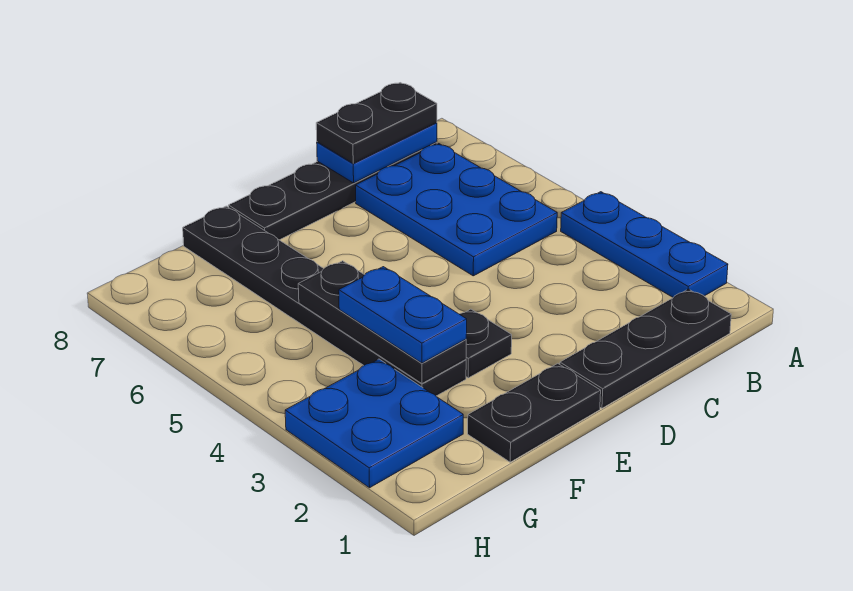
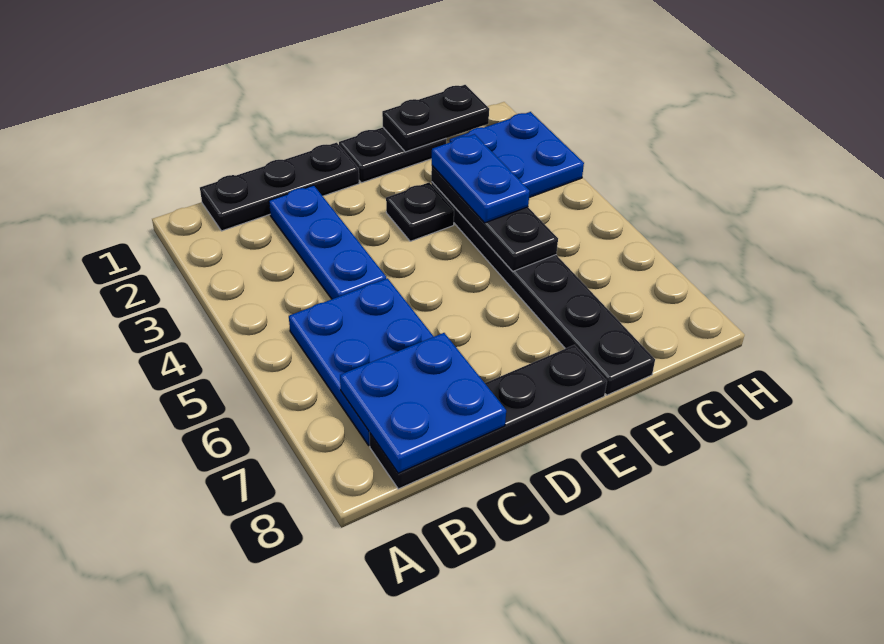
blue plate A2:A4 level 1 -> blue plate C2:C4 level 1
blue plate B8:C8 level 2 -> blue plate B7:C8 level 2
black plate B8:C8 level 3 -> black plate F1:G1 level 2

